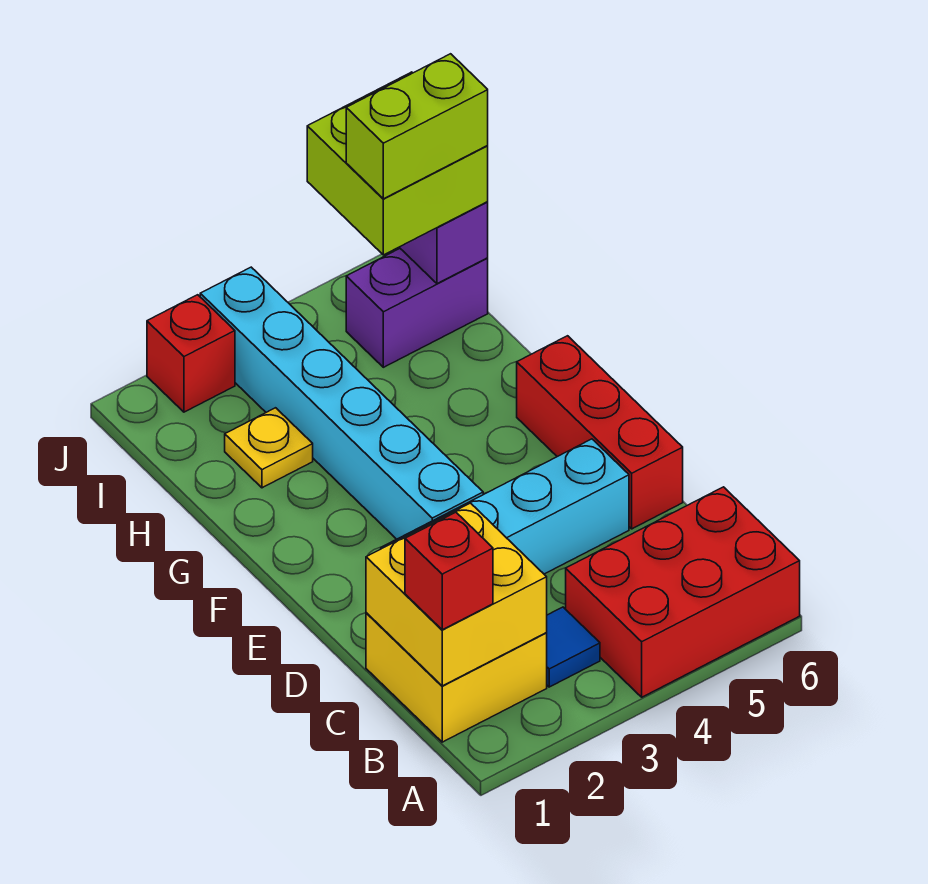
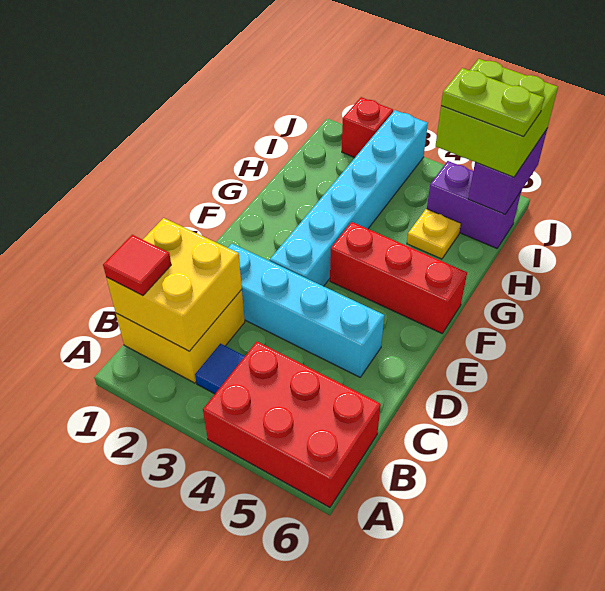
red brick B1 level 3 -> red tile B1 level 3
red brick D6:F6 level 1 -> red brick F4:F6 level 1
yellow plate H2 level 1 -> yellow plate H5 level 1
lime brick I5:I6 level 4 -> lime plate I5:I6 level 4

